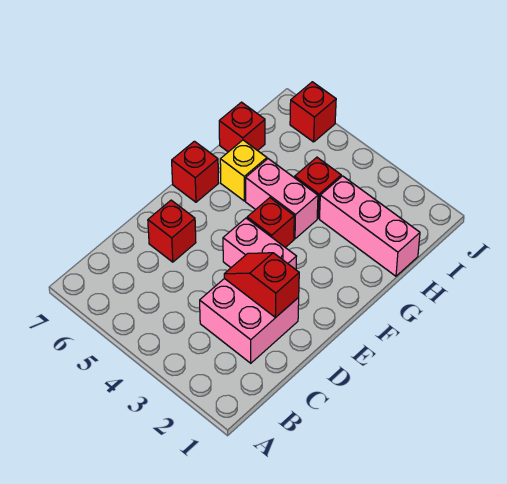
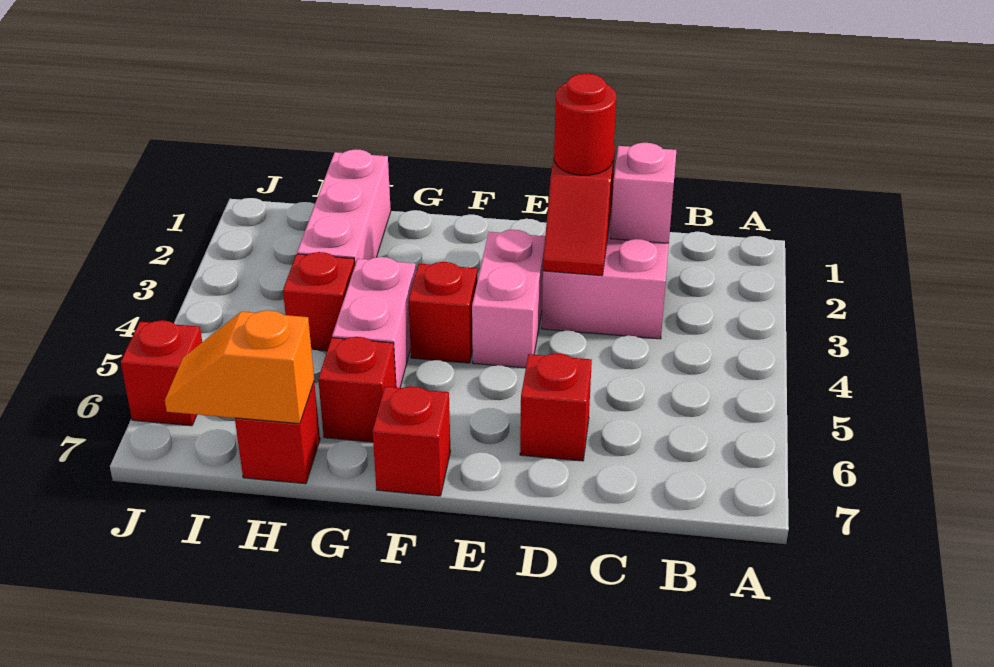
none -> pink brick C2 level 2
none -> red round brick D2 level 3
yellow brick G6 level 1 -> red brick G6 level 1
none -> orange slope H7:I7 level 2 top H

